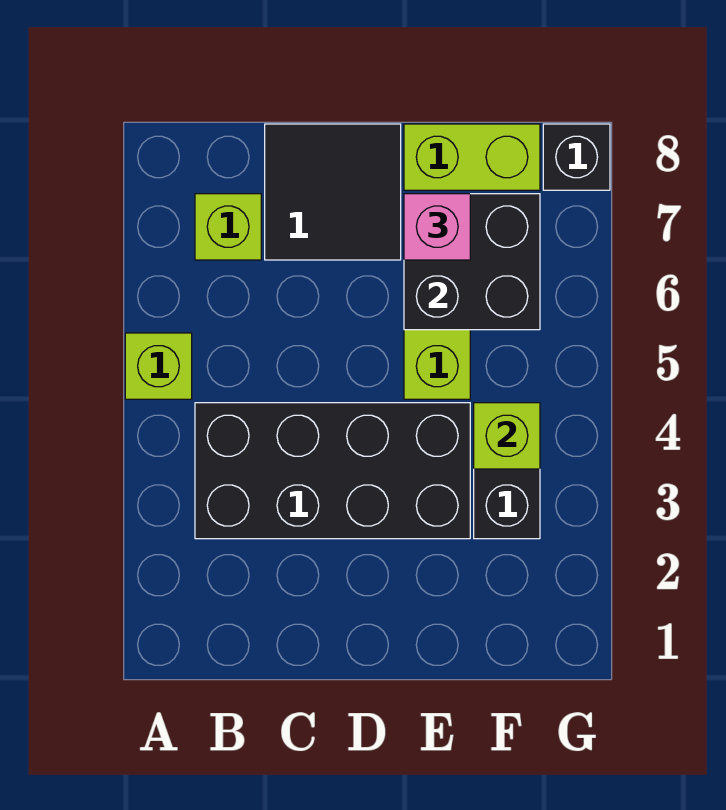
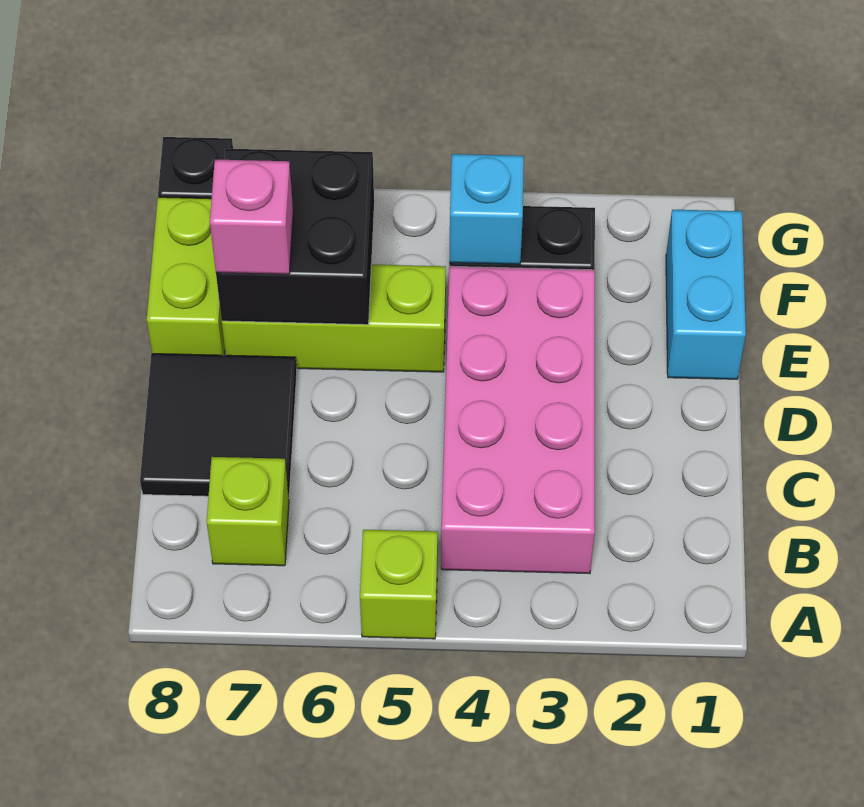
black brick B3:E4 level 1 -> pink brick B3:E4 level 1
none -> cyan brick E1:F1 level 1
lime brick F4 level 2 -> cyan brick F4 level 2

